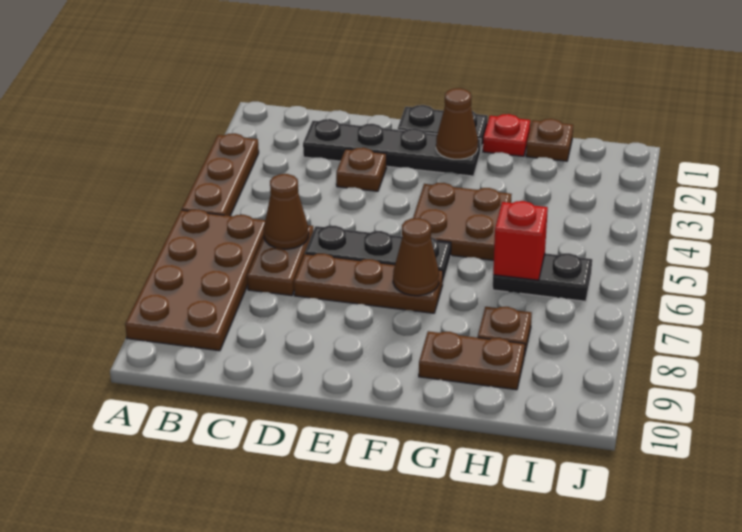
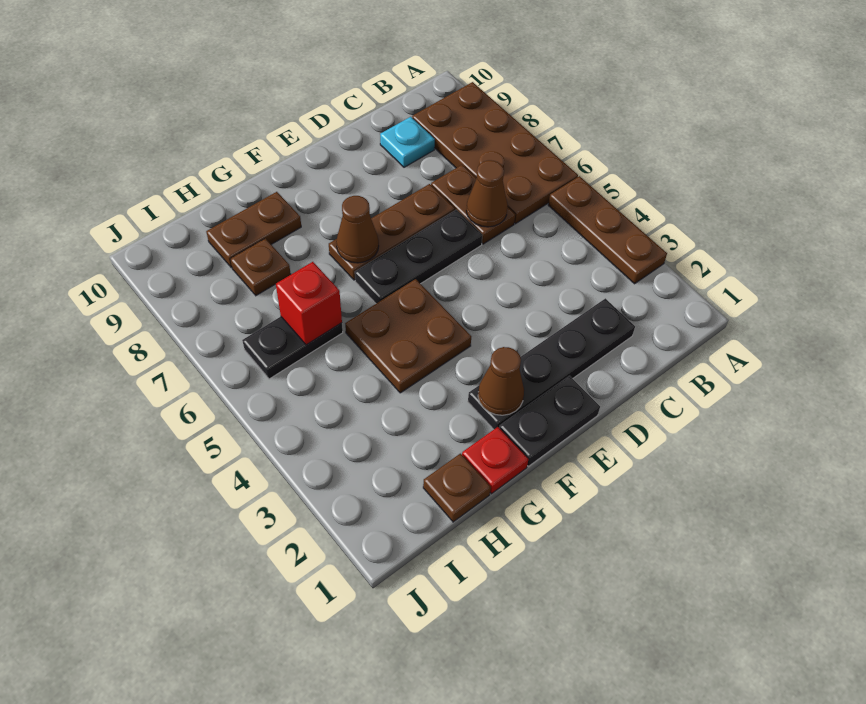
none -> cyan plate C9 level 1
brown plate D3 level 1 -> none

